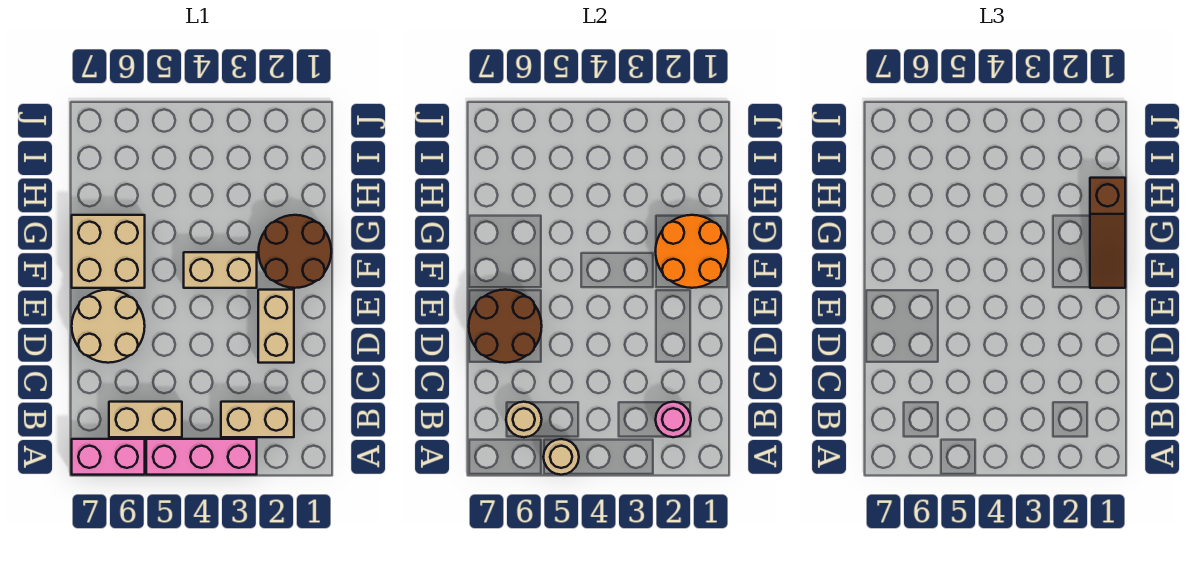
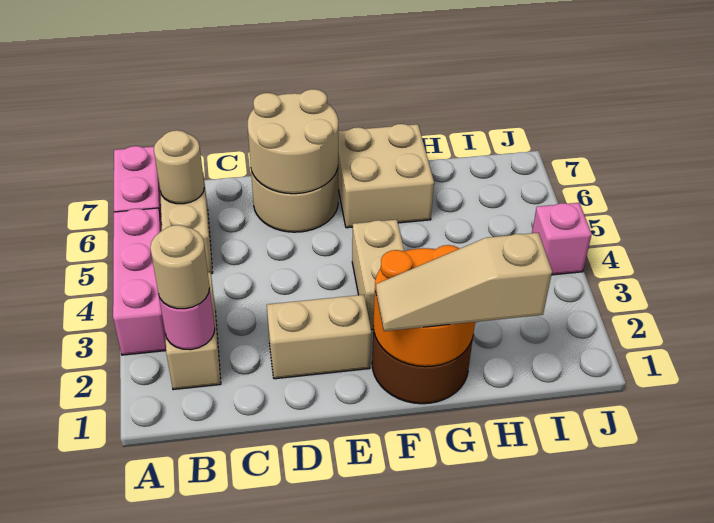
tan round brick A5 level 2 -> tan round brick B2 level 3
brown round brick D6:E7 level 2 -> tan round brick D6:E7 level 2
brown slope F1:H1 level 3 top H -> tan slope F1:H1 level 3 top H
none -> pink brick J4 level 1

